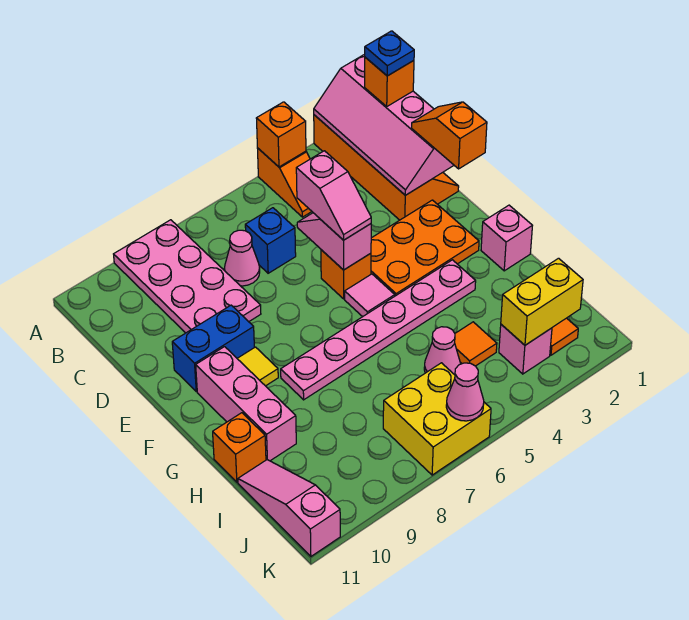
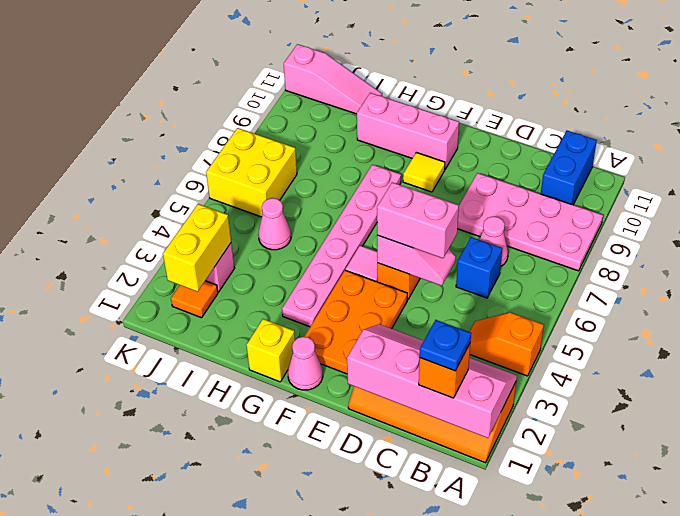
orange brick A4 level 2 -> none
orange slope D1:E1 level 3 top E -> none
pink slope D5:E5 level 3 top D -> pink brick D5:E5 level 3
blue brick E9:E10 level 1 -> blue brick B10:B11 level 1
pink brick G1 level 1 -> yellow brick G1 level 1
orange brick H11 level 1 -> none
orange tile I4 level 1 -> none
pink cone K6 level 2 -> pink cone F1 level 1

